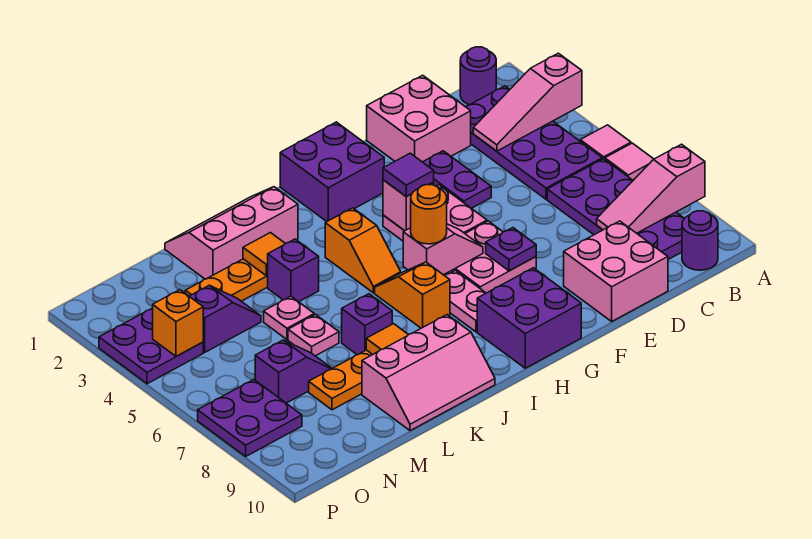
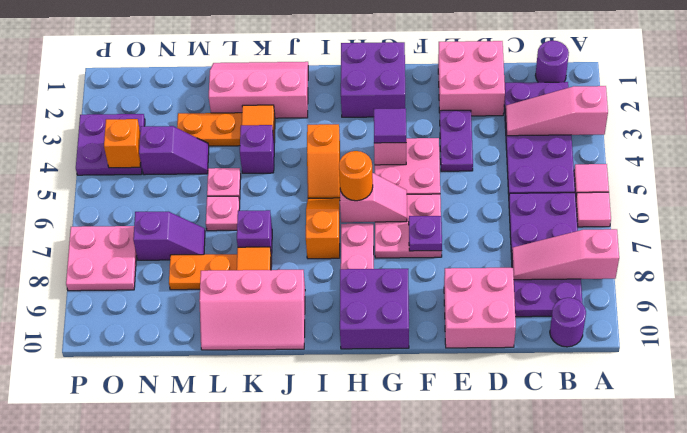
purple plate O7:P8 level 1 -> pink plate O7:P8 level 1

